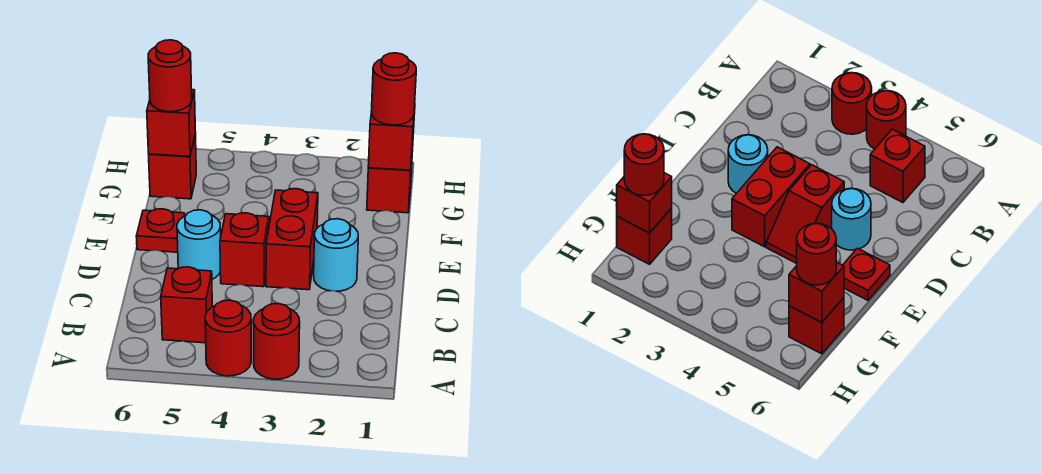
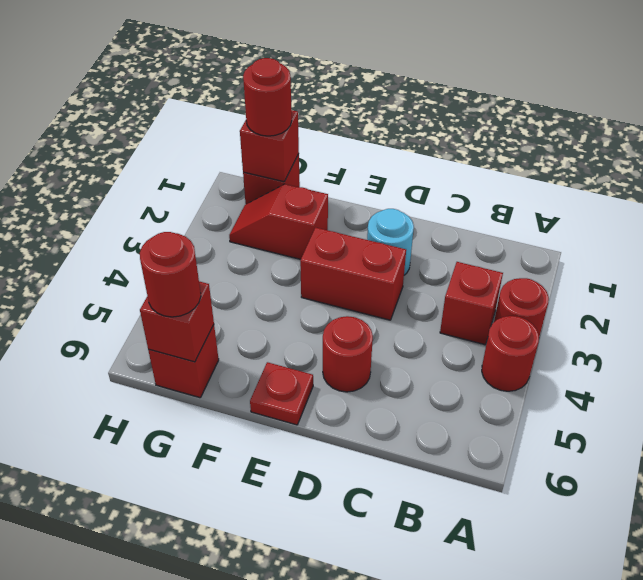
red brick B5 level 1 -> red brick B3 level 1
red slope D4:E4 level 1 top D -> red slope F2:G2 level 1 top F
cyan round brick D5 level 1 -> red round brick D5 level 1

